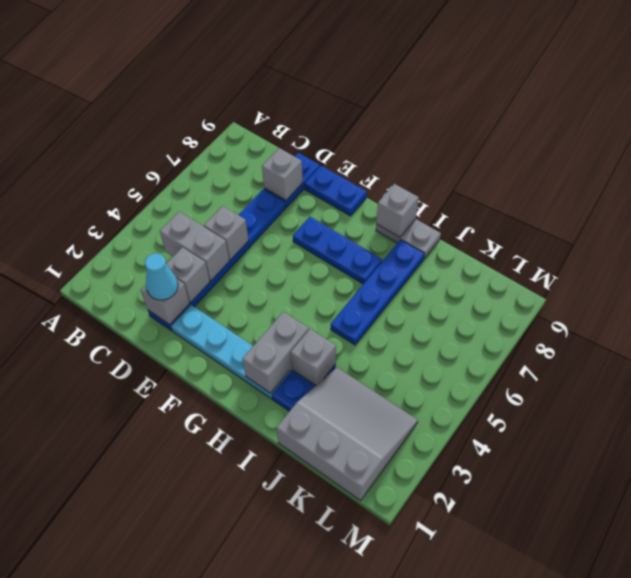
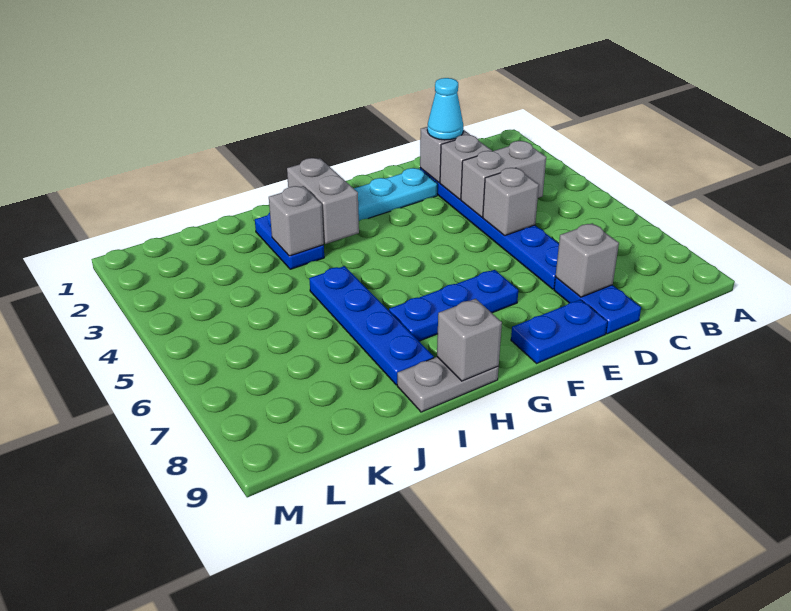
grey slope J1:L3 level 1 top 1 -> none

